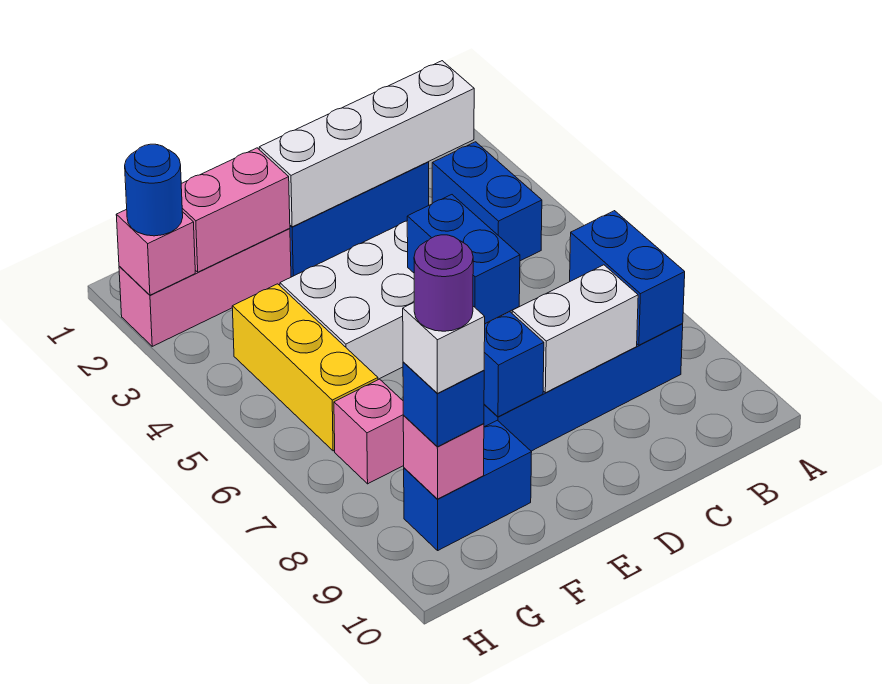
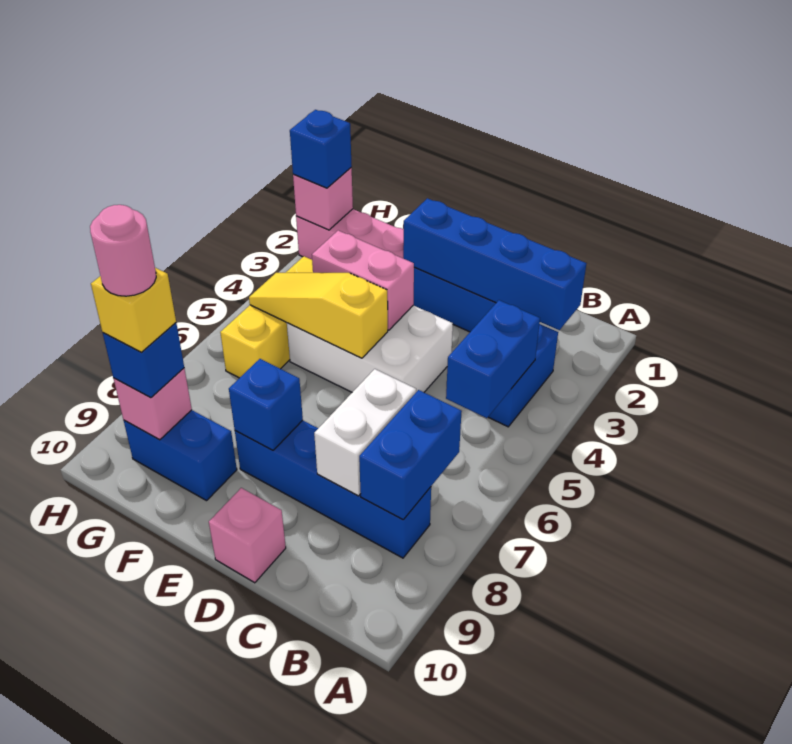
white brick B2:E2 level 2 -> blue brick B2:E2 level 2
white brick C8:D8 level 2 -> white brick C7:C8 level 2
blue brick D5:D6 level 2 -> blue brick B4:B5 level 2
none -> yellow slope E5:G5 level 2 top E
pink brick F2:G2 level 2 -> pink brick E4:F4 level 2
pink brick G7 level 1 -> pink brick D10 level 1
white brick G9 level 4 -> yellow brick G9 level 4
purple round brick G9 level 5 -> pink round brick G9 level 5
blue round brick H2 level 3 -> blue brick H2 level 3

